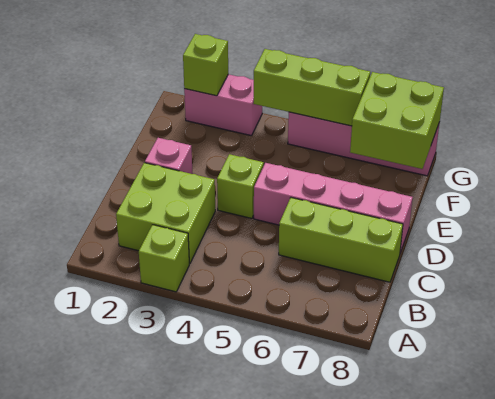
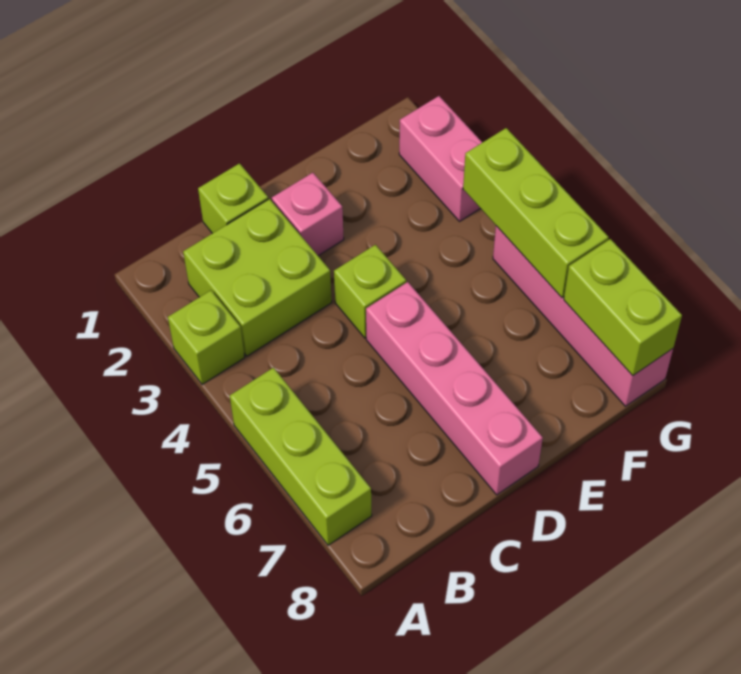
lime brick C6:C8 level 1 -> lime brick A5:A7 level 1
lime brick F7:G8 level 2 -> lime brick G7:G8 level 2
lime brick G2 level 2 -> lime brick C1 level 1

